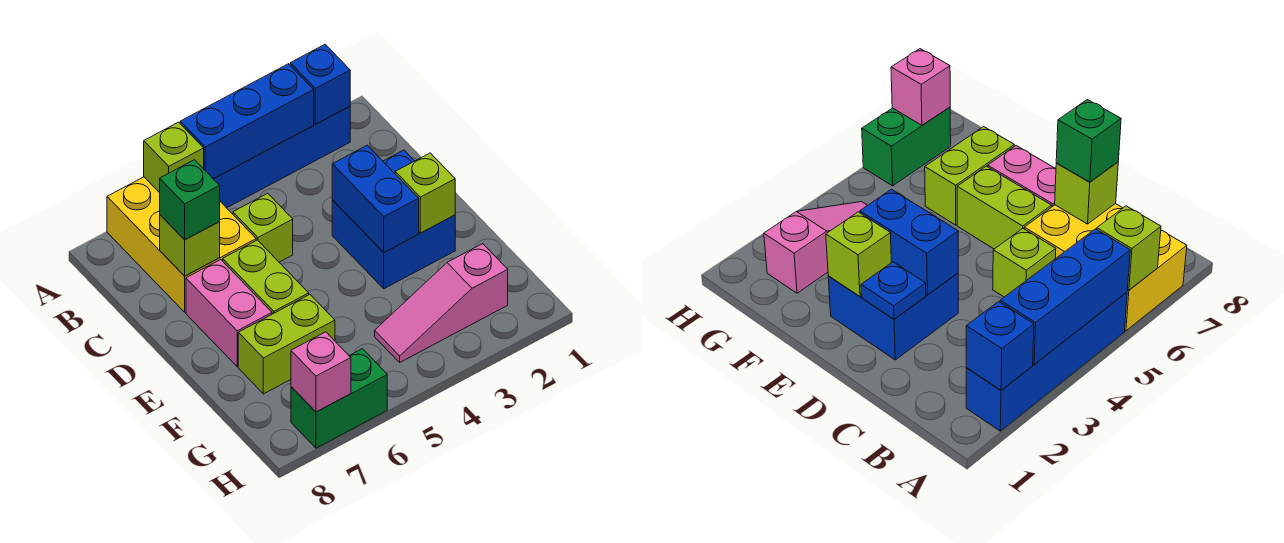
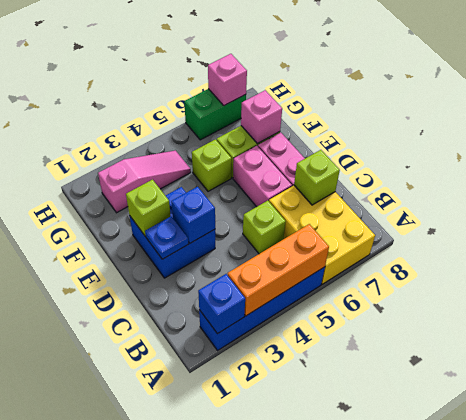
blue brick A3:A5 level 2 -> orange brick A3:A5 level 2
lime brick A6 level 2 -> lime brick F5 level 1
green brick C7 level 3 -> none
blue brick D3:E3 level 2 -> blue brick D3 level 2
lime brick D6:E6 level 1 -> pink brick D6:E6 level 1
none -> pink brick F7 level 2

